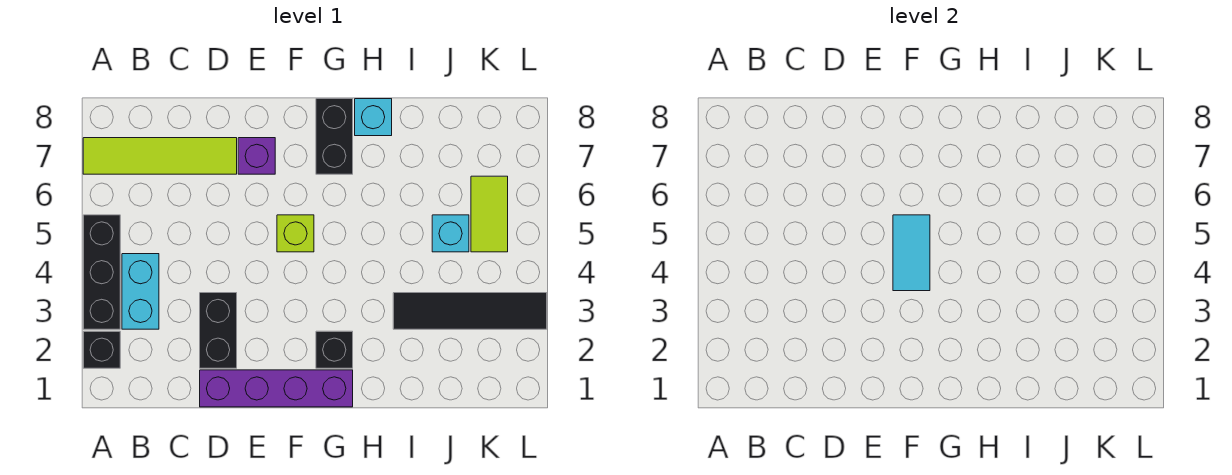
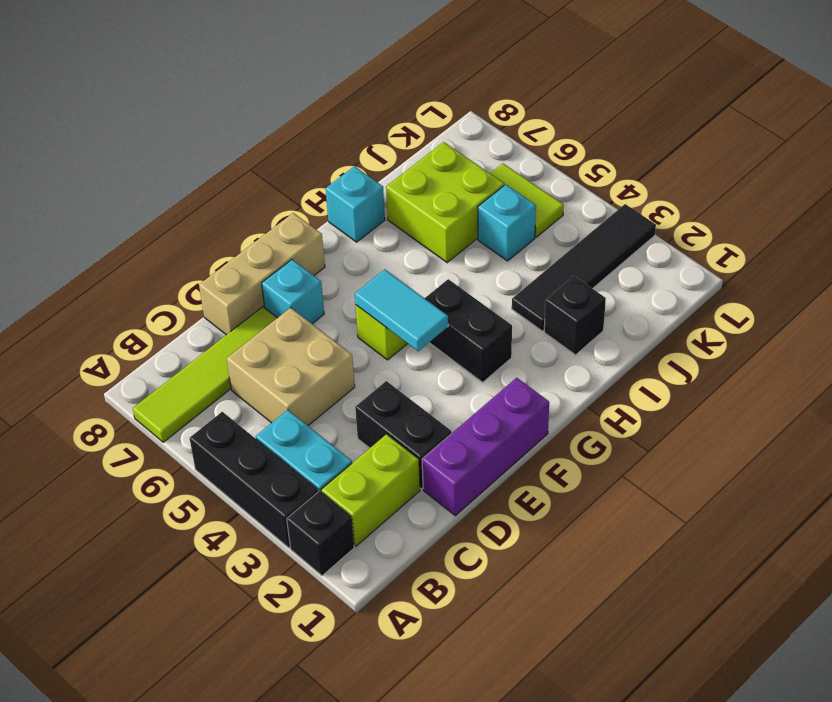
none -> lime brick B2:C2 level 1
none -> tan brick C5:D6 level 1
purple brick D1:G1 level 1 -> purple brick D1:F1 level 1
none -> tan brick D8:F8 level 1
purple brick E7 level 1 -> cyan brick E7 level 1
black brick G2 level 1 -> black brick I2 level 1
black brick G7:G8 level 1 -> black brick G3:G4 level 1
none -> lime brick I6:J7 level 1

